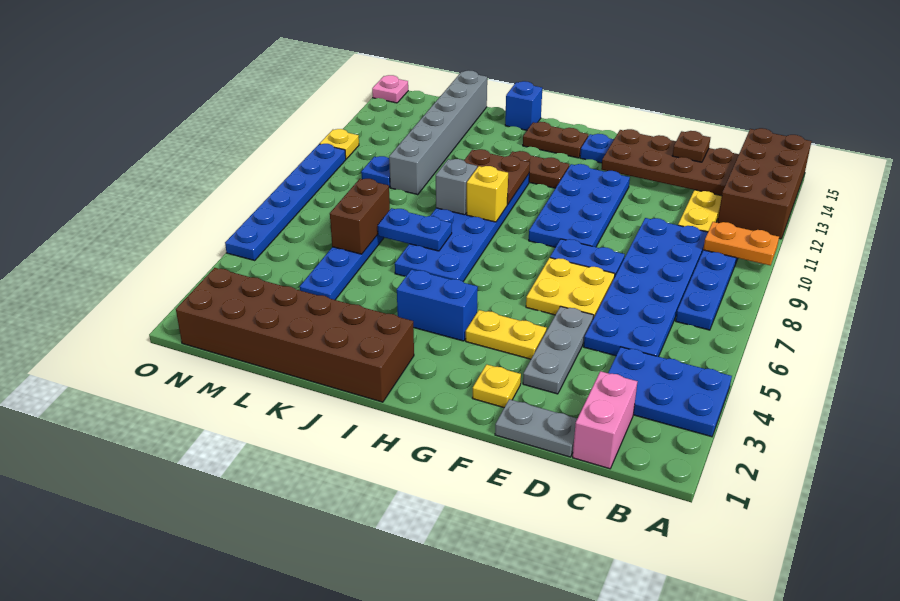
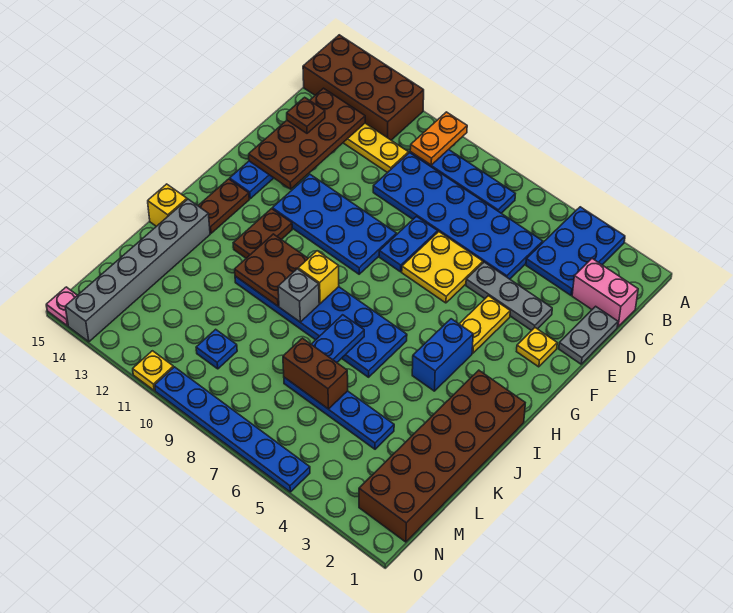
blue brick J15 level 1 -> yellow brick J15 level 1
grey brick L10:L15 level 1 -> grey brick J14:O14 level 1

